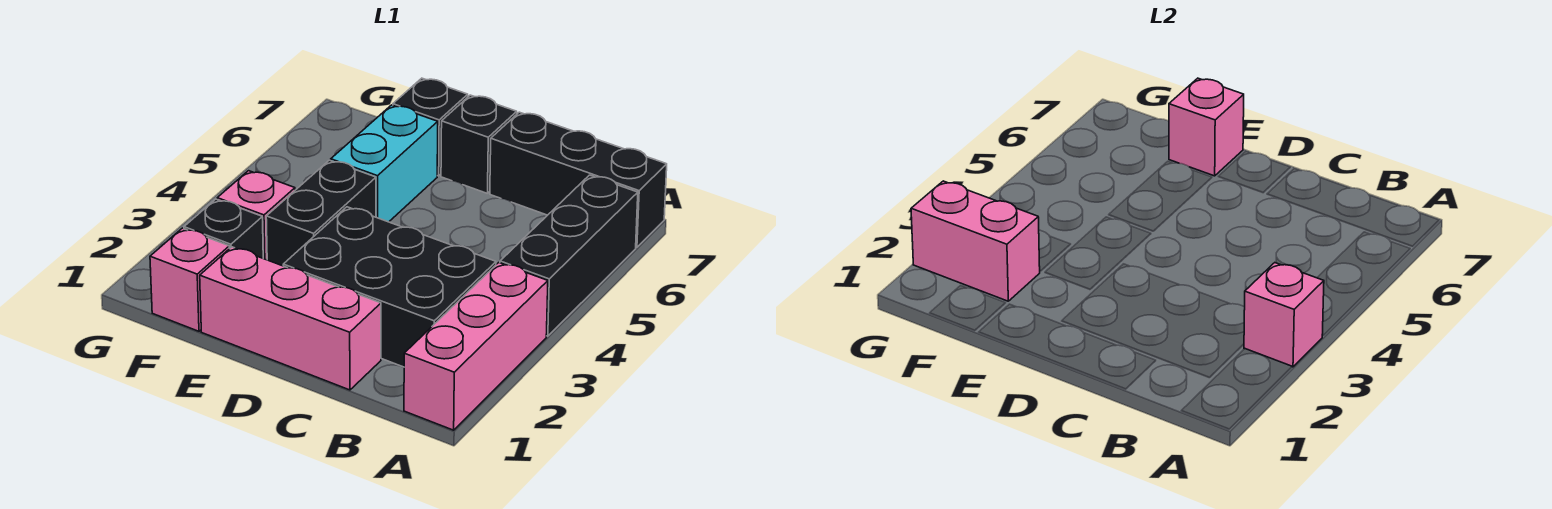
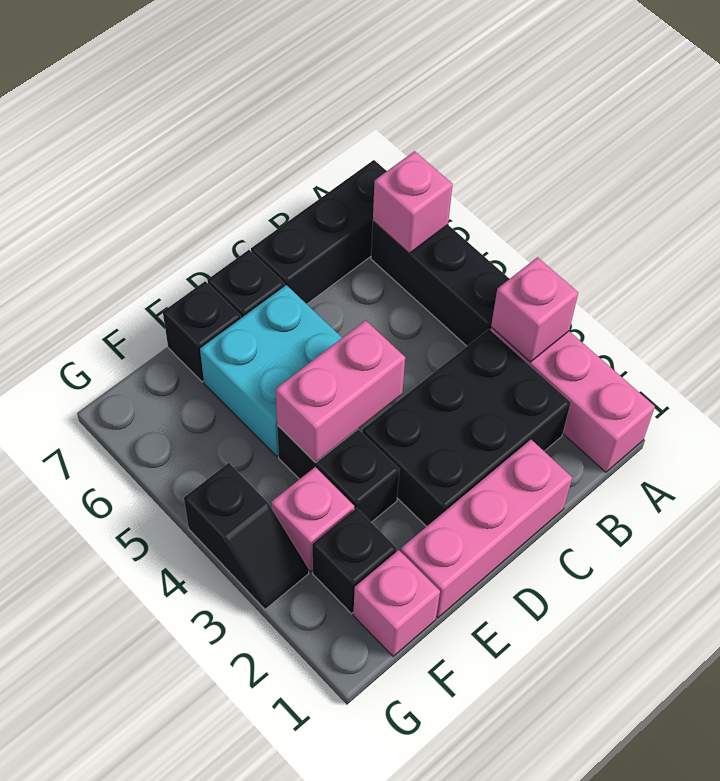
cyan brick E5:E6 level 1 -> cyan brick D5:E6 level 1
pink brick E7 level 2 -> pink brick A6 level 2
pink brick F2:G2 level 2 -> pink brick D4:E4 level 2
none -> black slope G3:G4 level 1 top 4

